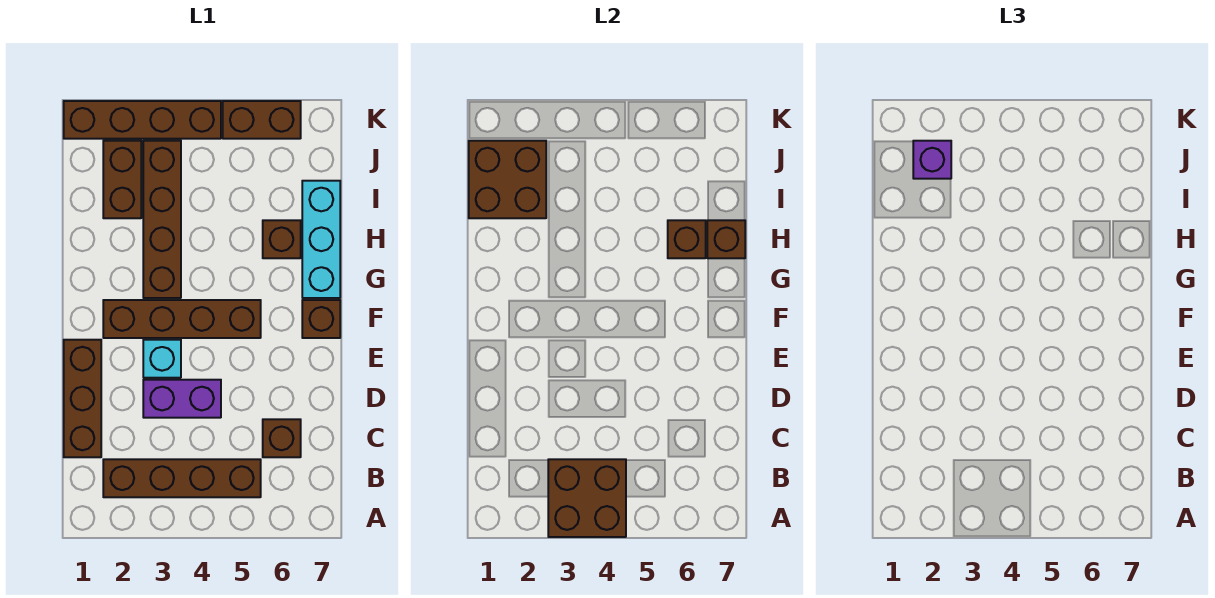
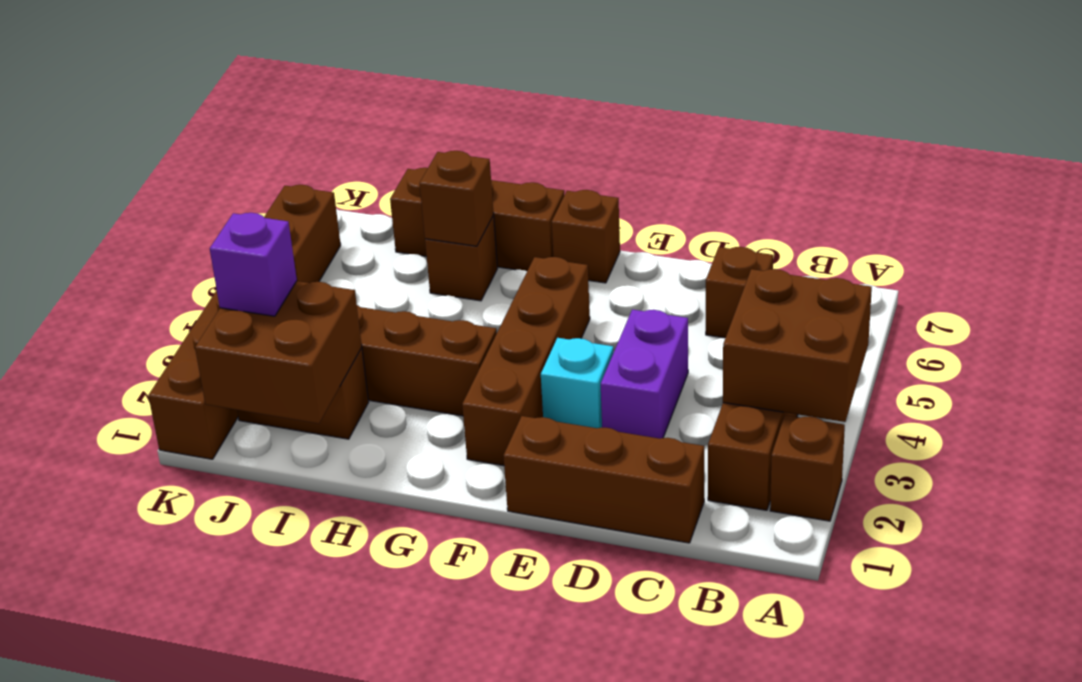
cyan brick G7:I7 level 1 -> brown brick G7:I7 level 1
brown brick H7 level 2 -> brown brick A2 level 1

